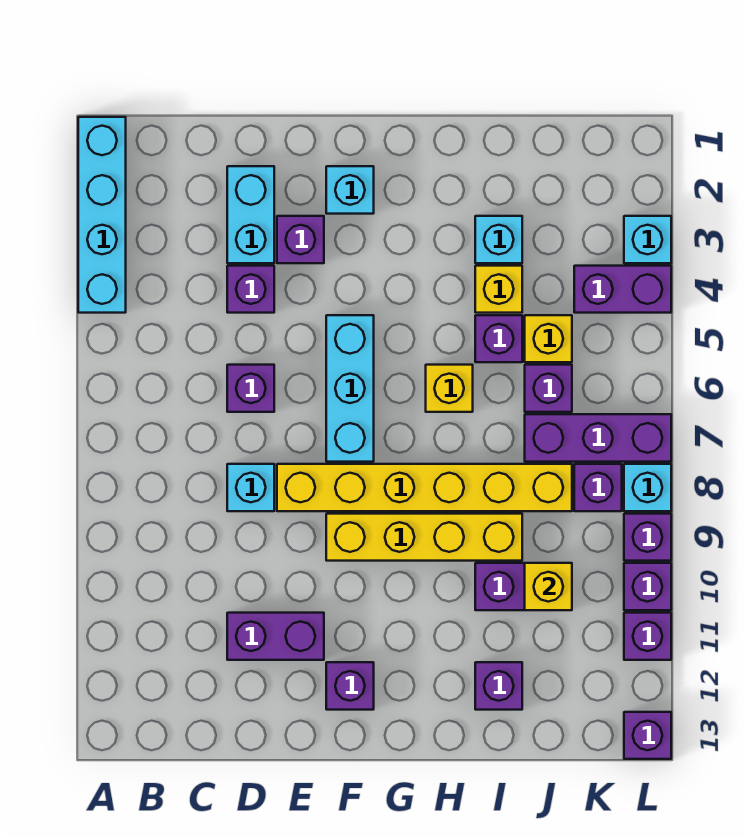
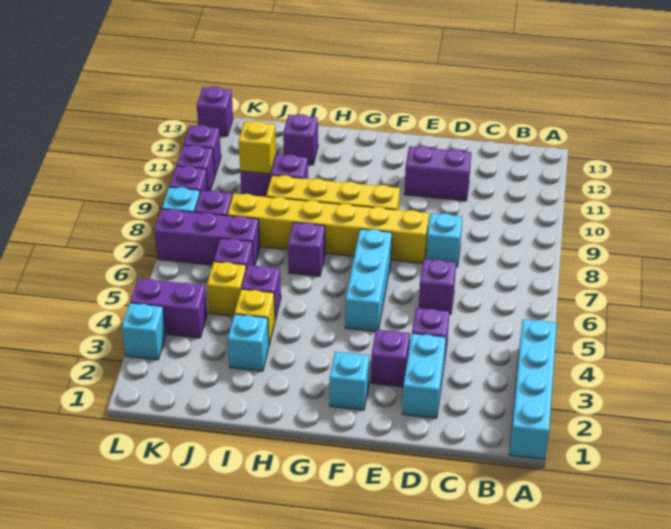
purple brick F12 level 1 -> purple brick H7 level 1
yellow brick H6 level 1 -> none

